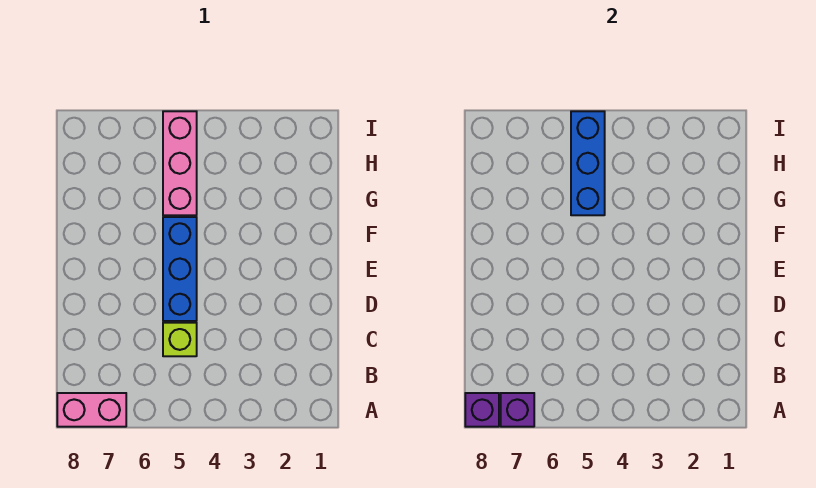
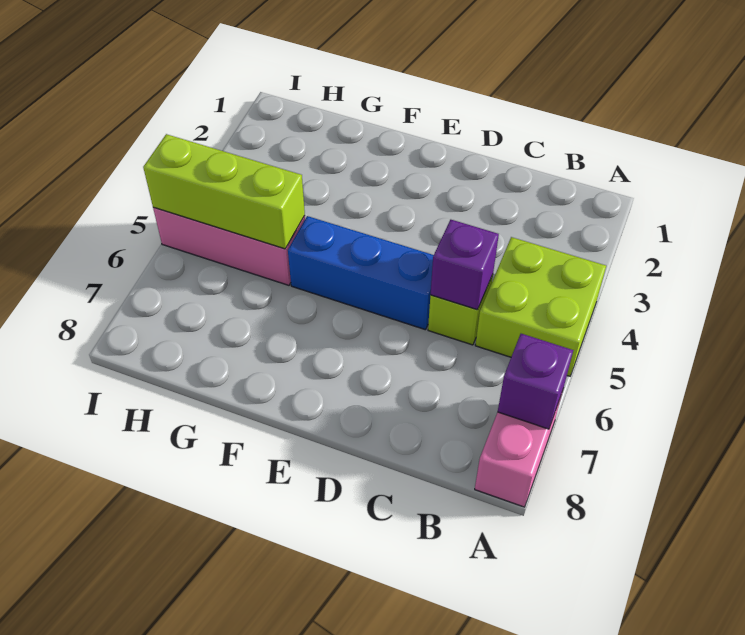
none -> lime brick A4:B5 level 1
purple brick A8 level 2 -> purple brick C5 level 2
blue brick G5:I5 level 2 -> lime brick G5:I5 level 2

